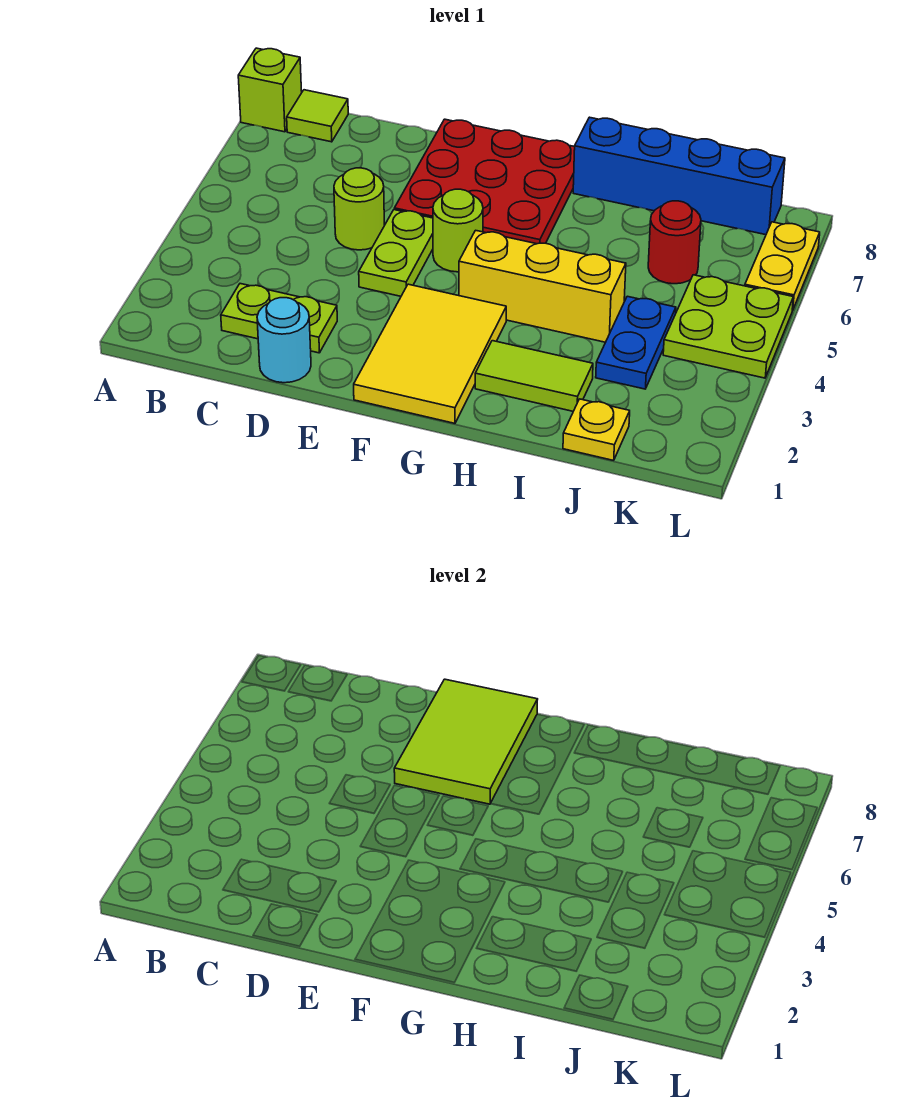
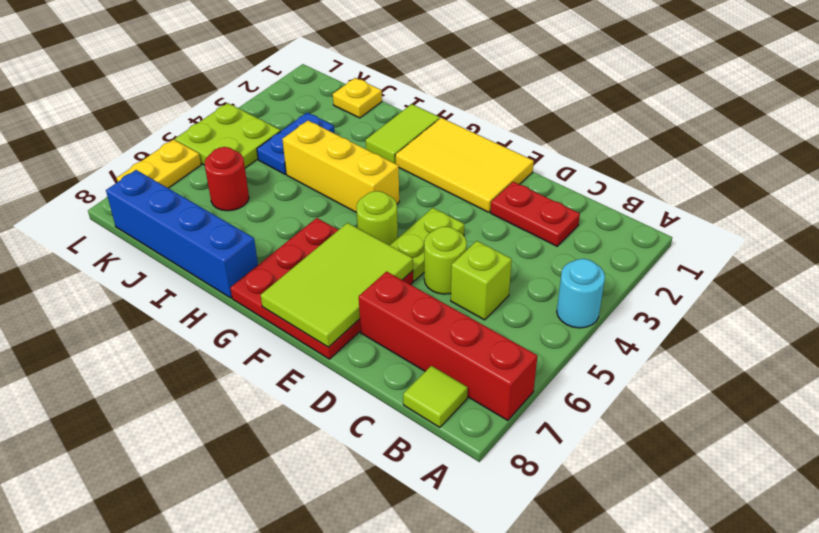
none -> red brick A7:D7 level 1
lime brick A8 level 1 -> lime brick C5 level 1
lime plate C2:D2 level 1 -> red plate C2:D2 level 1
cyan round brick D1 level 1 -> cyan round brick A4 level 1
yellow tile F1:G3 level 1 -> yellow tile E1:G2 level 1
lime tile H2:I2 level 1 -> lime tile H1:H2 level 1

